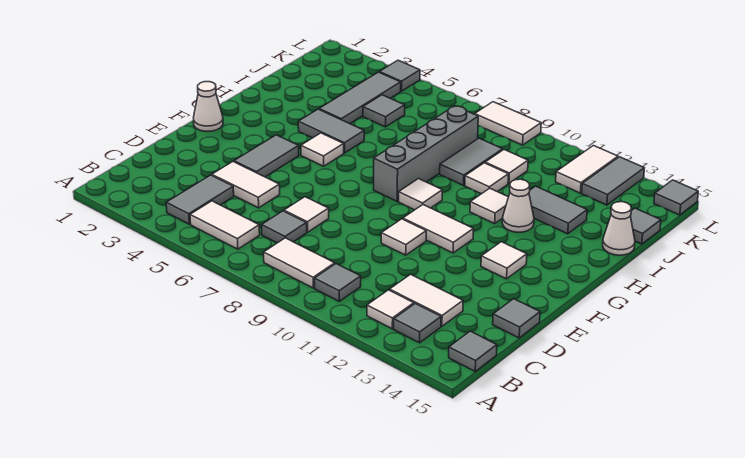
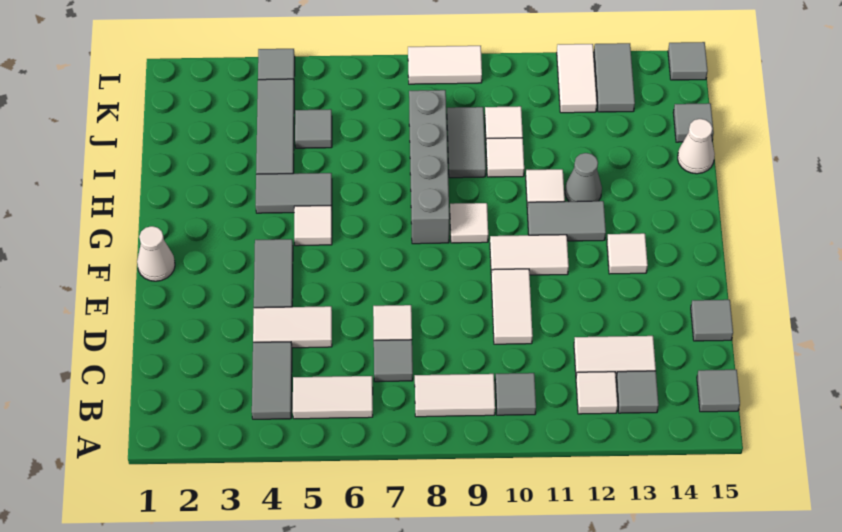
white tile E10 level 1 -> white tile D10:E10 level 1
white cone H12 level 1 -> grey cone H12 level 1
grey tile I12:I13 level 1 -> grey tile G11:G12 level 1

